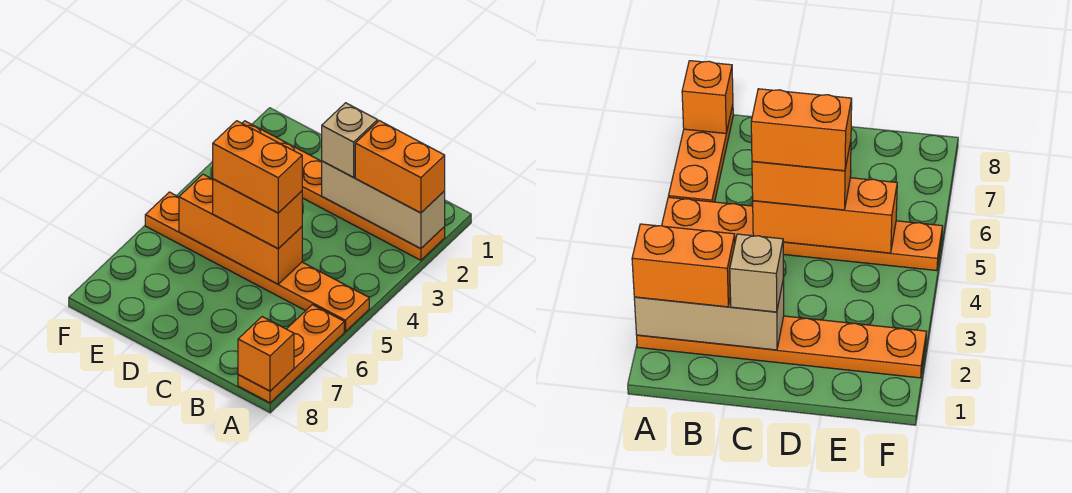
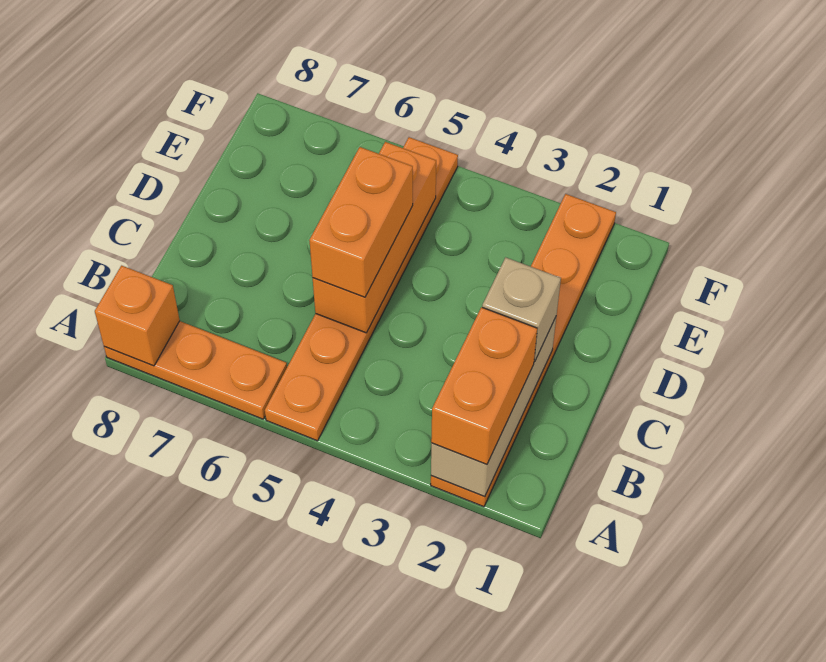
orange brick C5:D5 level 4 -> none

